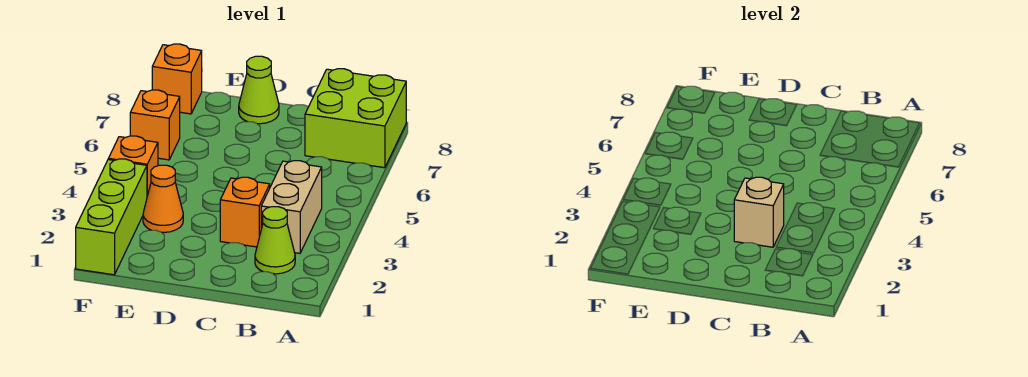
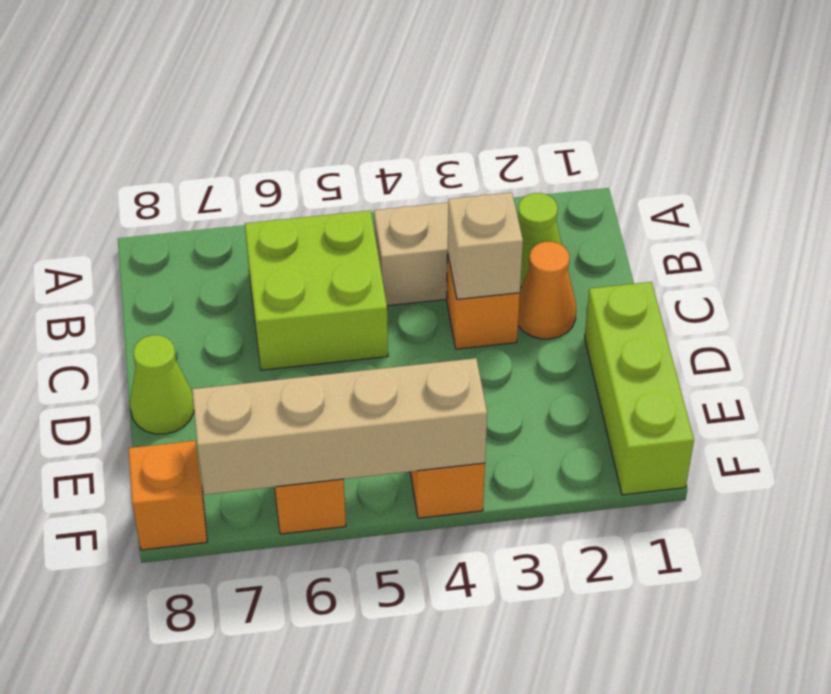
lime brick A7:B8 level 1 -> lime brick B5:C6 level 1
orange cone E3 level 1 -> orange cone C2 level 1
lime brick F1:F3 level 1 -> lime brick D1:F1 level 1
none -> tan brick F4:F7 level 2

